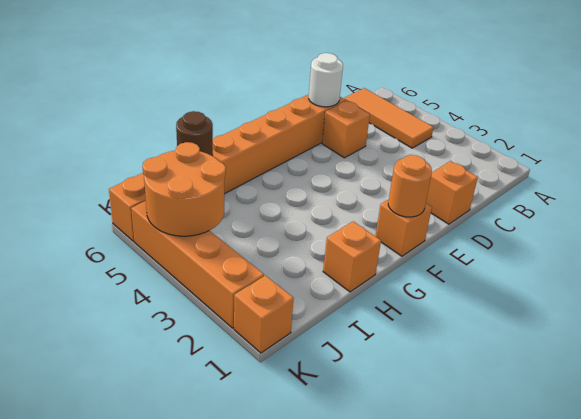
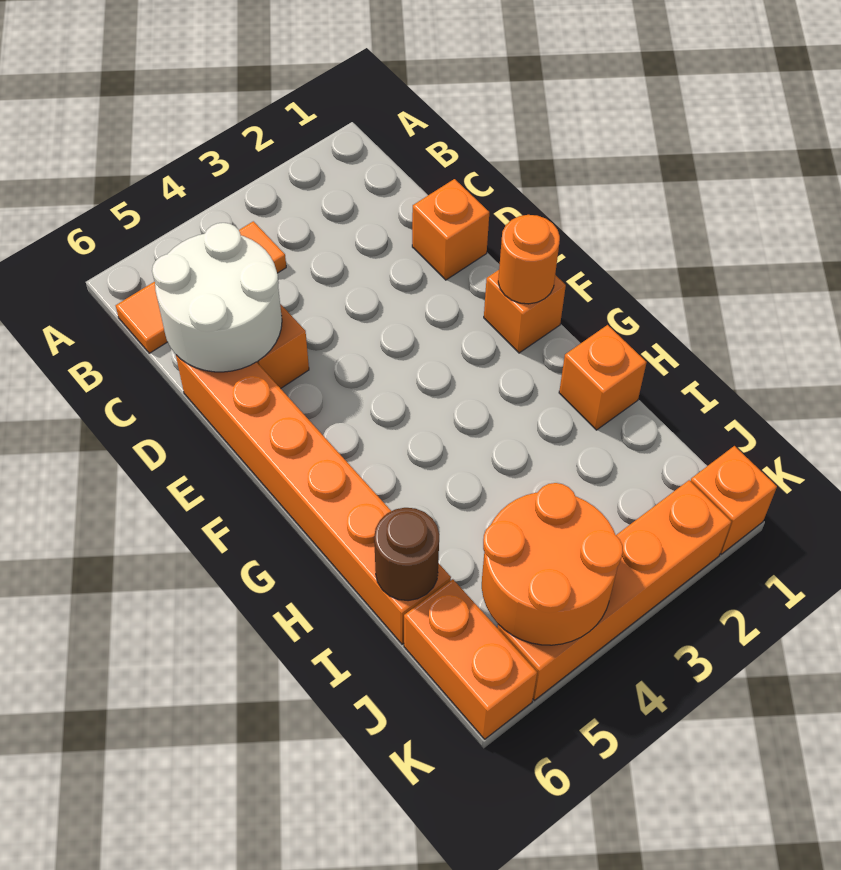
white round brick D6 level 2 -> white round brick C5:D6 level 2

